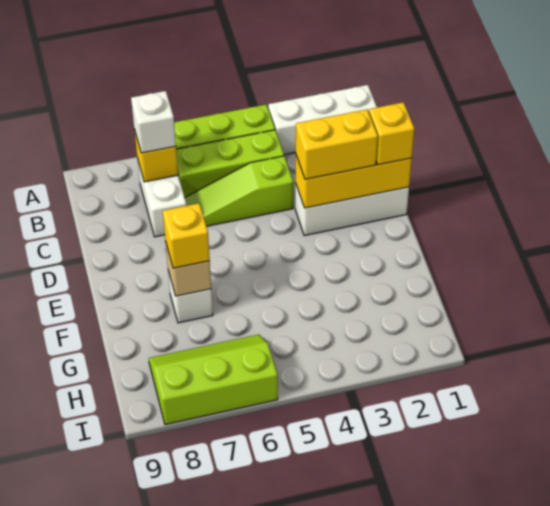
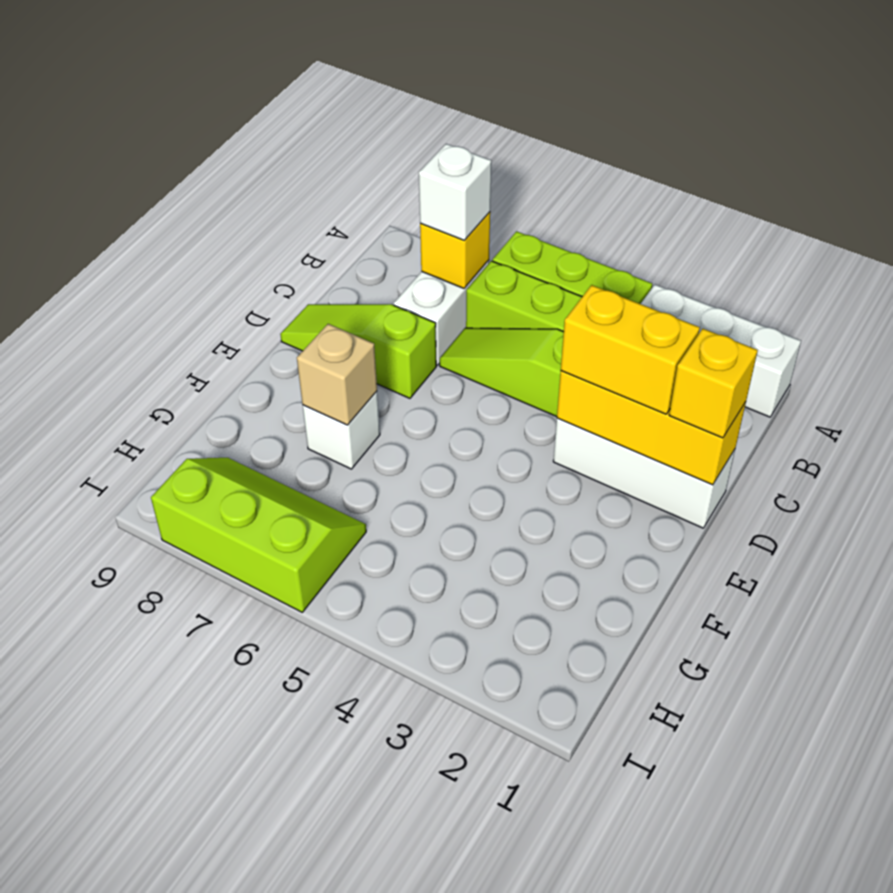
none -> lime slope D7:D9 level 1 top 7
yellow brick F7 level 3 -> none

